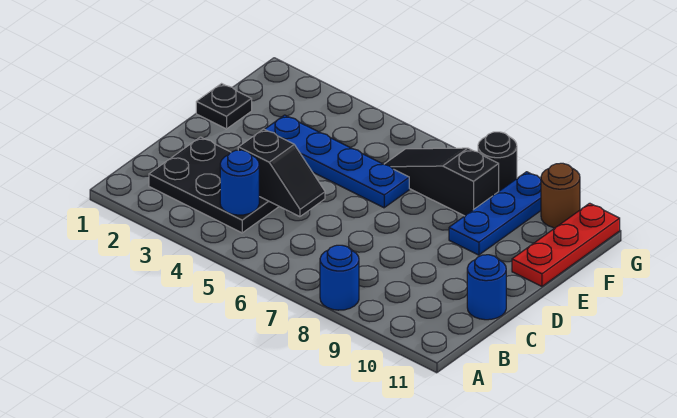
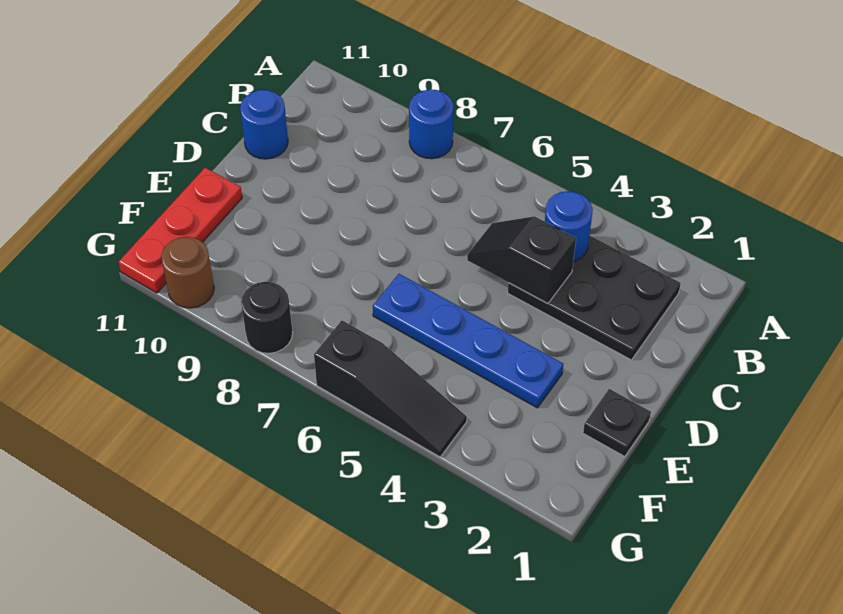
blue plate E9:G9 level 1 -> none
black slope F6:F8 level 1 top 8 -> black slope G4:G6 level 1 top 6

